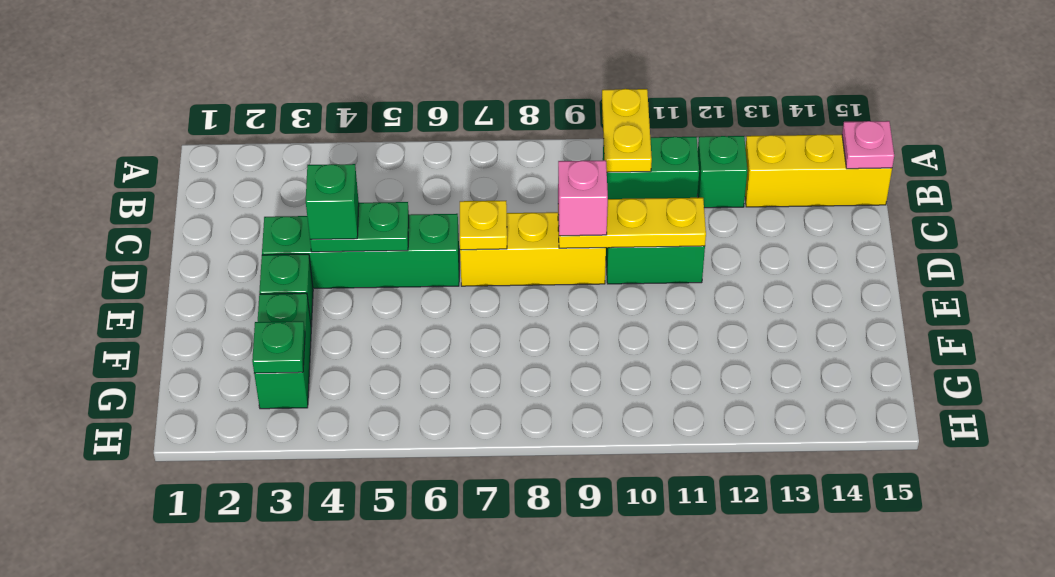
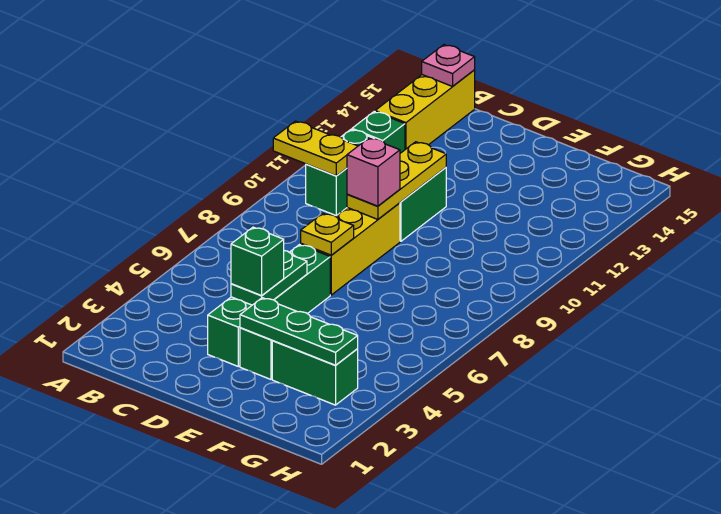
green plate G3 level 2 -> green plate E3:G3 level 2

